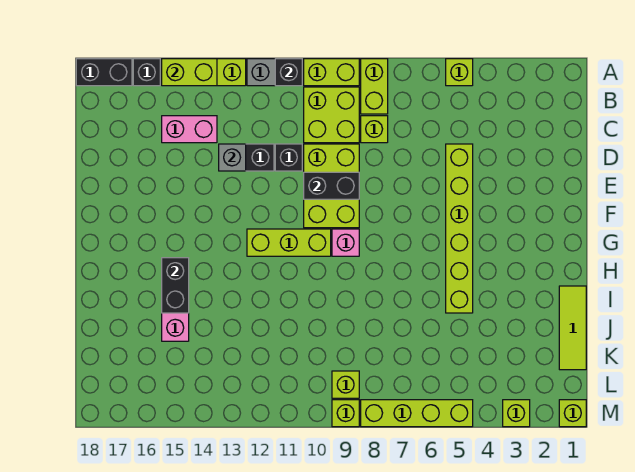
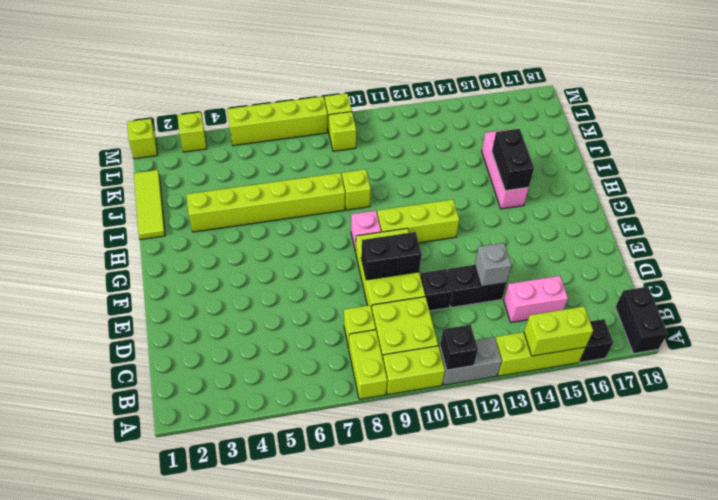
lime brick A5 level 1 -> lime brick I9 level 1
black brick A17:A18 level 1 -> black brick A18:B18 level 1
lime brick D5:I5 level 1 -> lime brick I3:I8 level 1

